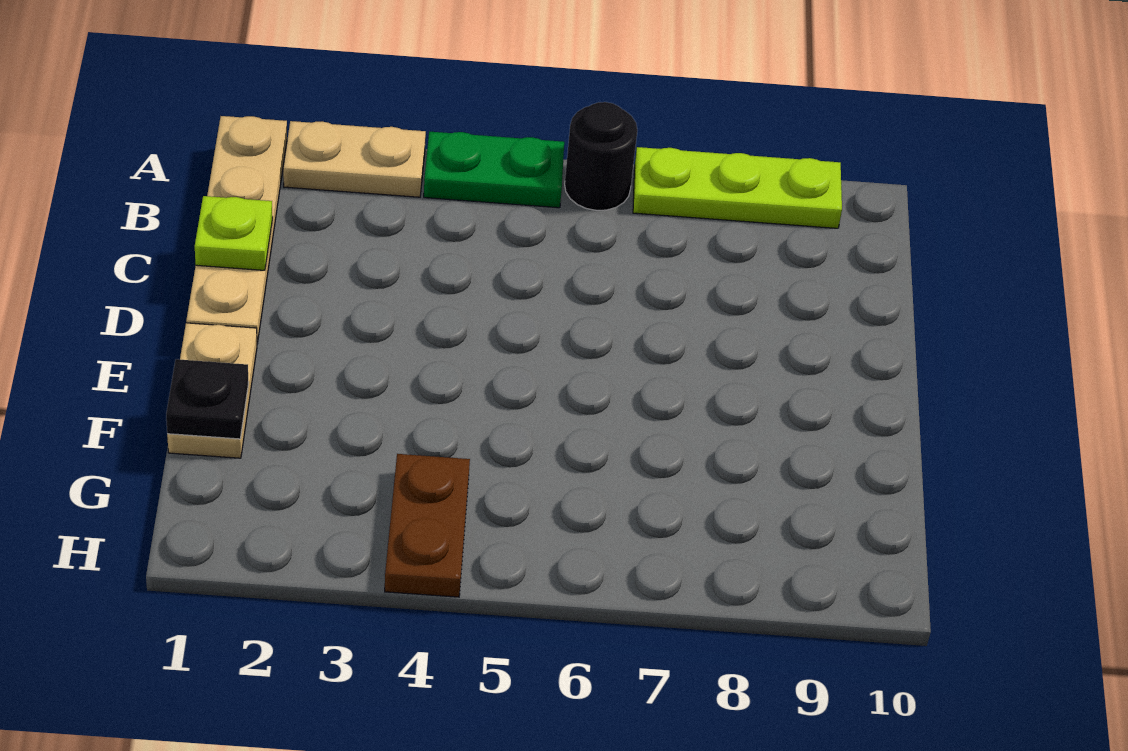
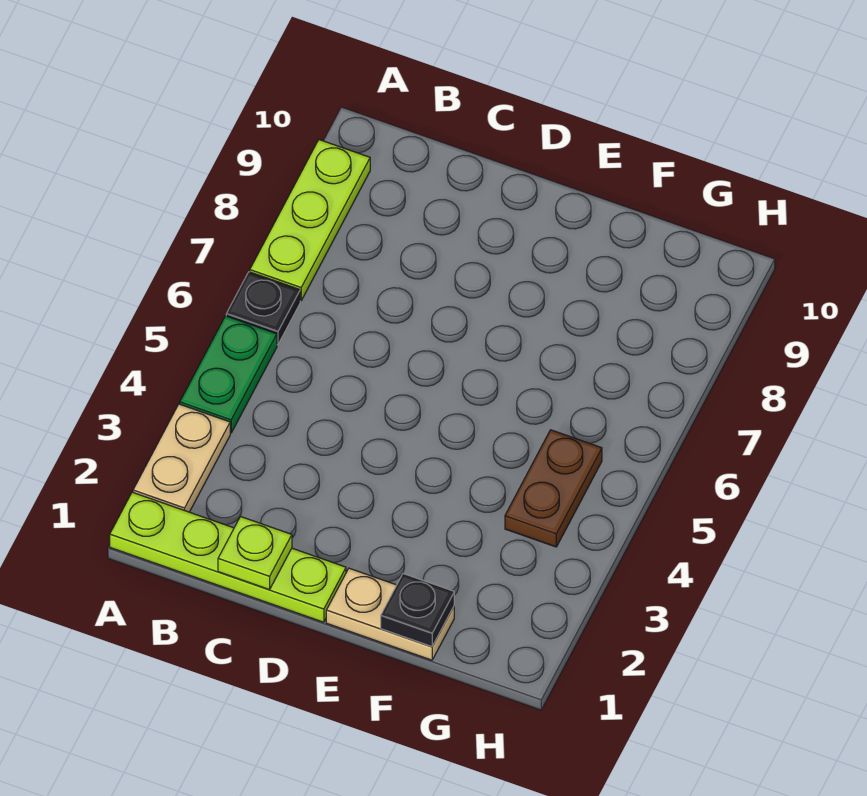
tan plate A1:D1 level 1 -> lime plate A1:D1 level 1
black round brick A6 level 1 -> black plate A6 level 1
brown plate G4:H4 level 1 -> brown plate G4:G5 level 1

